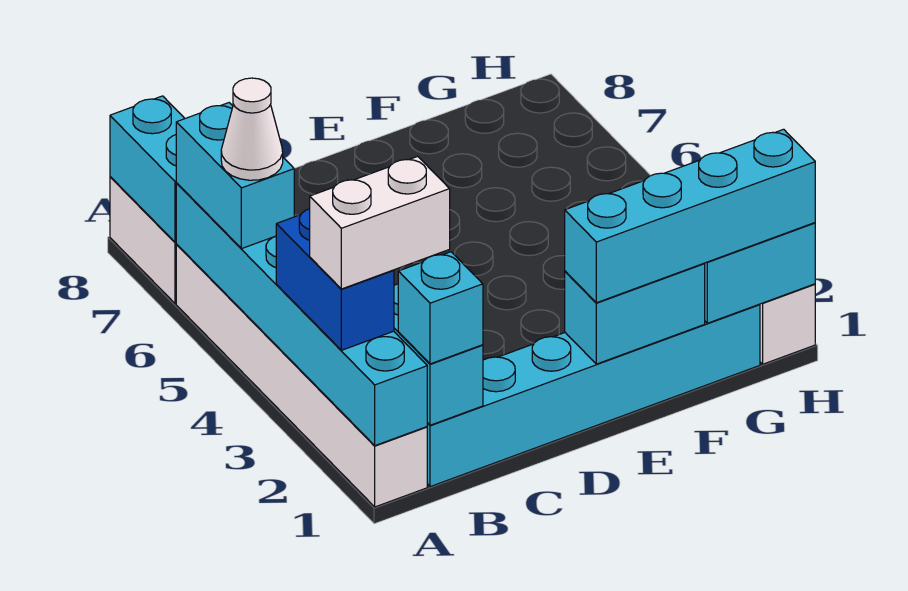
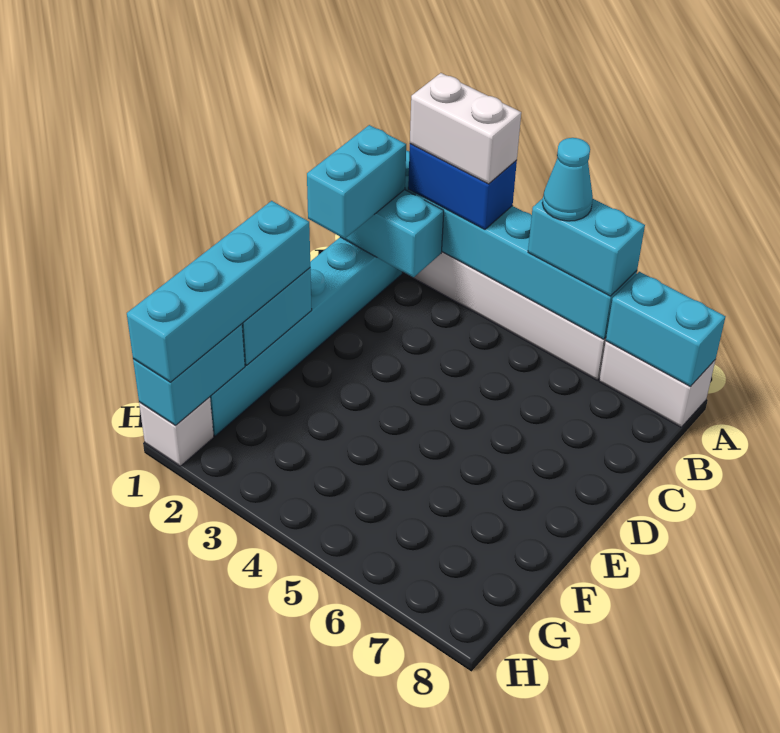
white brick A2:B2 level 4 -> white brick A2:A3 level 4
white cone A5 level 4 -> cyan cone A5 level 4
cyan brick B1 level 3 -> cyan brick B1:C1 level 3

